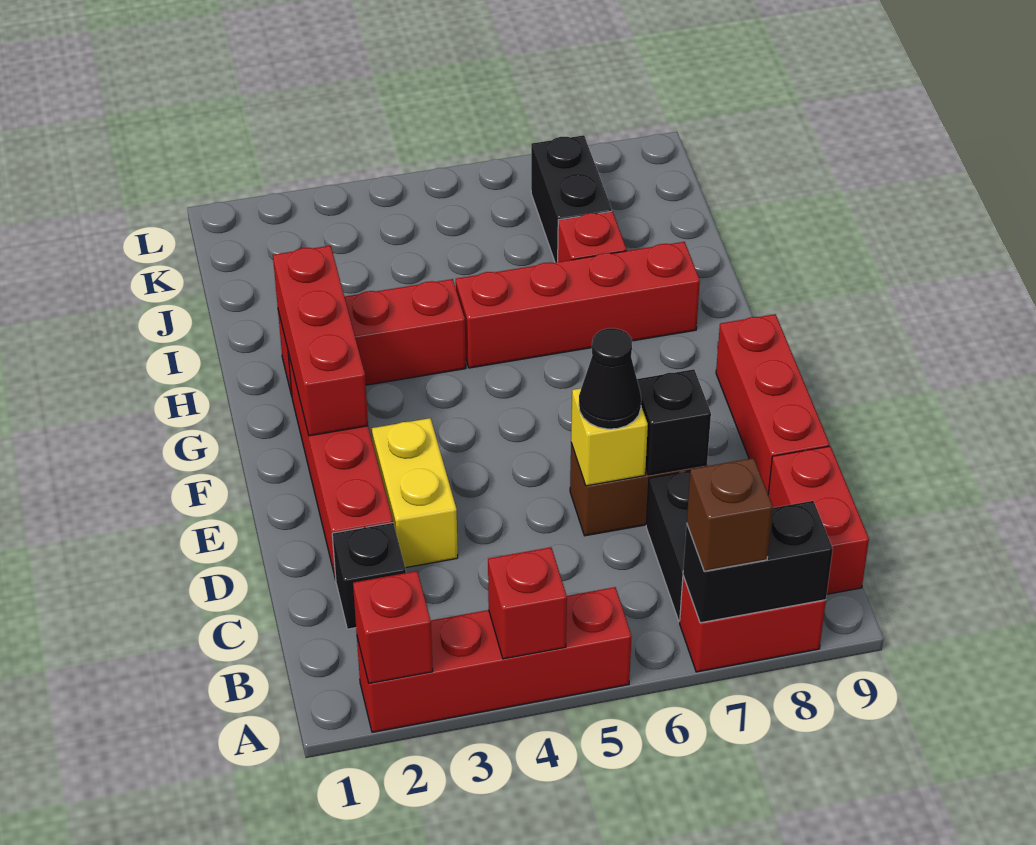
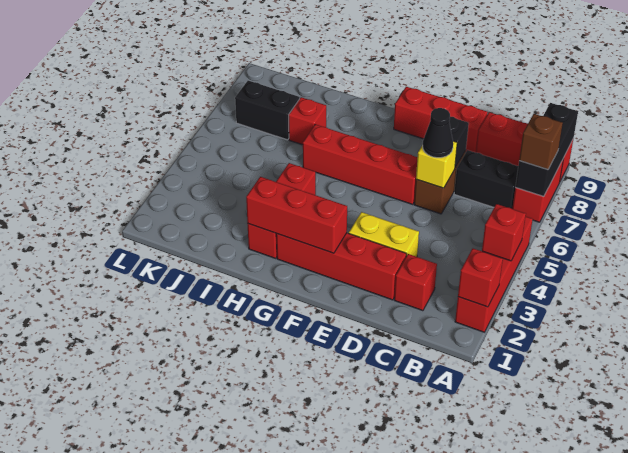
black brick A7:A8 level 2 -> black brick A7:A9 level 2
red brick B9:C9 level 1 -> red brick A9:C9 level 1
black brick C2 level 1 -> red brick C2 level 1
red brick H5:H8 level 1 -> red brick E6:H6 level 1

